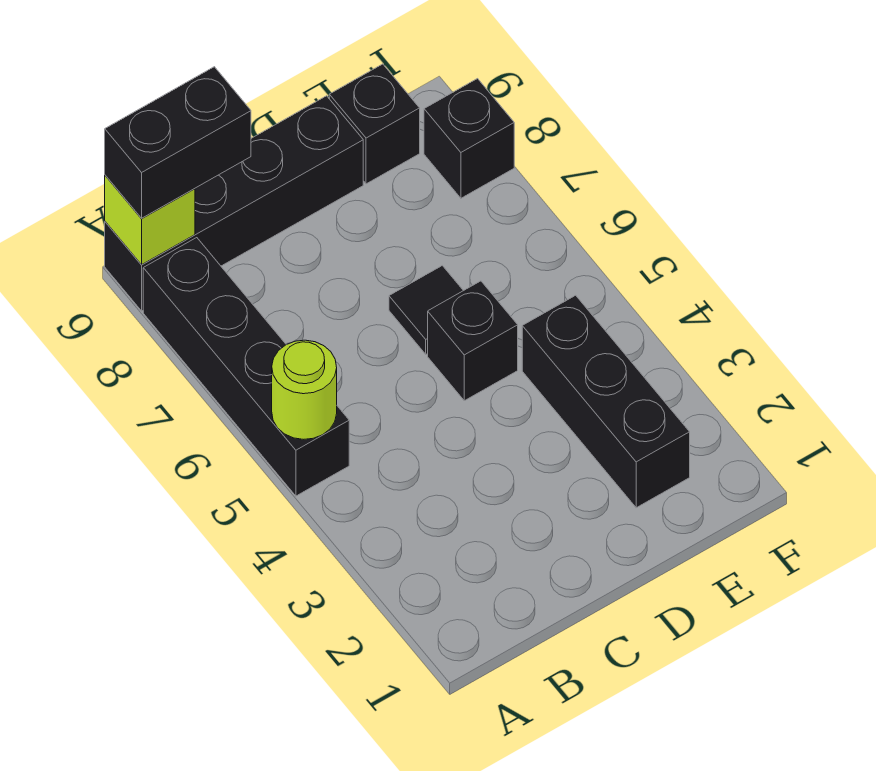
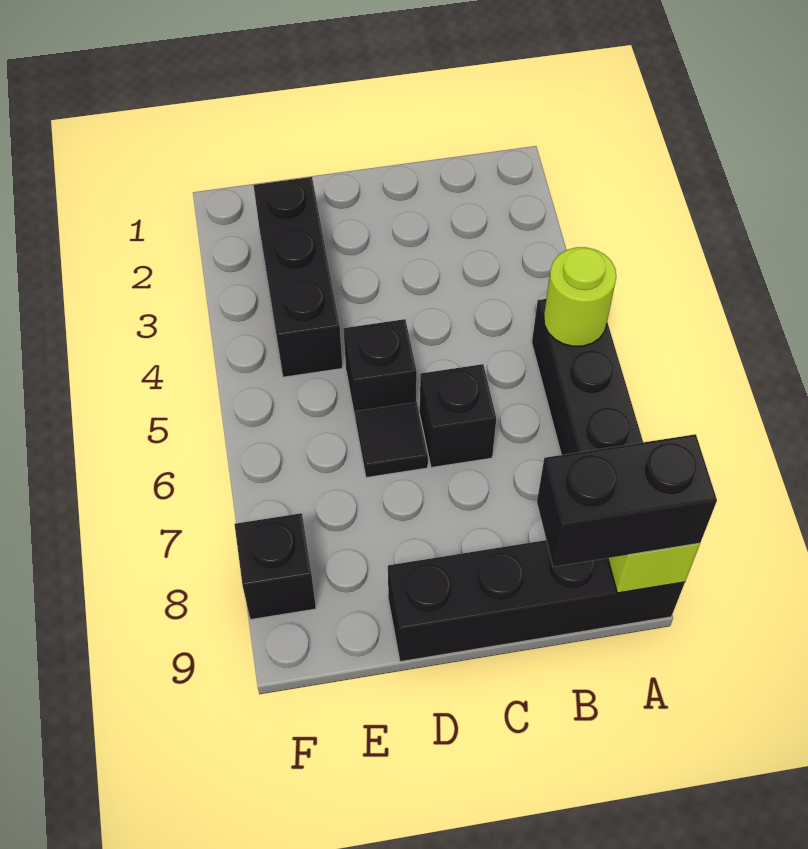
black brick E9 level 1 -> black brick C6 level 1

